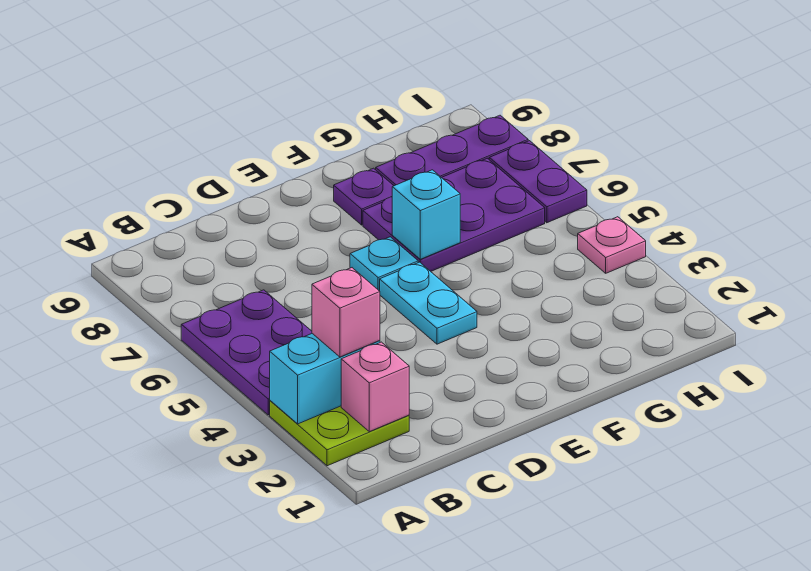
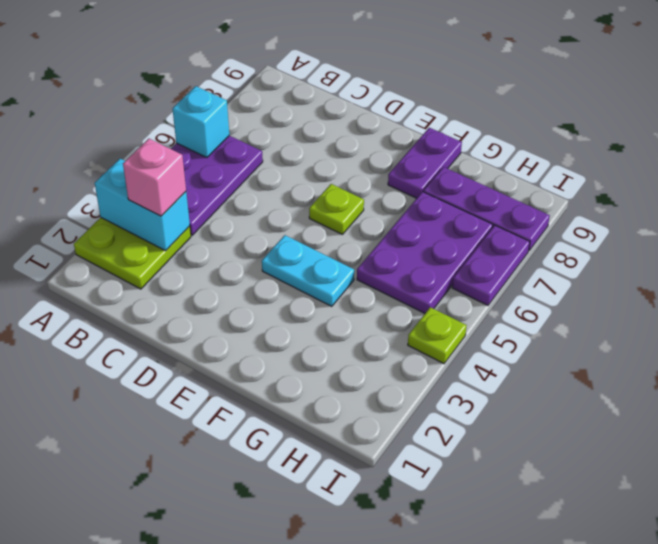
pink brick B2 level 2 -> none
cyan plate E4:E5 level 1 -> cyan plate E4:F4 level 1
cyan plate E6 level 1 -> lime plate E6 level 1
purple plate F6:H7 level 1 -> purple plate G5:H7 level 1
cyan brick F6 level 2 -> cyan brick A6 level 2
purple plate F8 level 1 -> purple plate F8:F9 level 1
pink plate I4 level 1 -> lime plate I4 level 1

